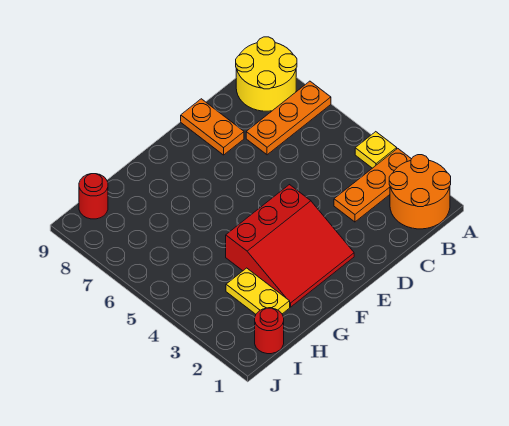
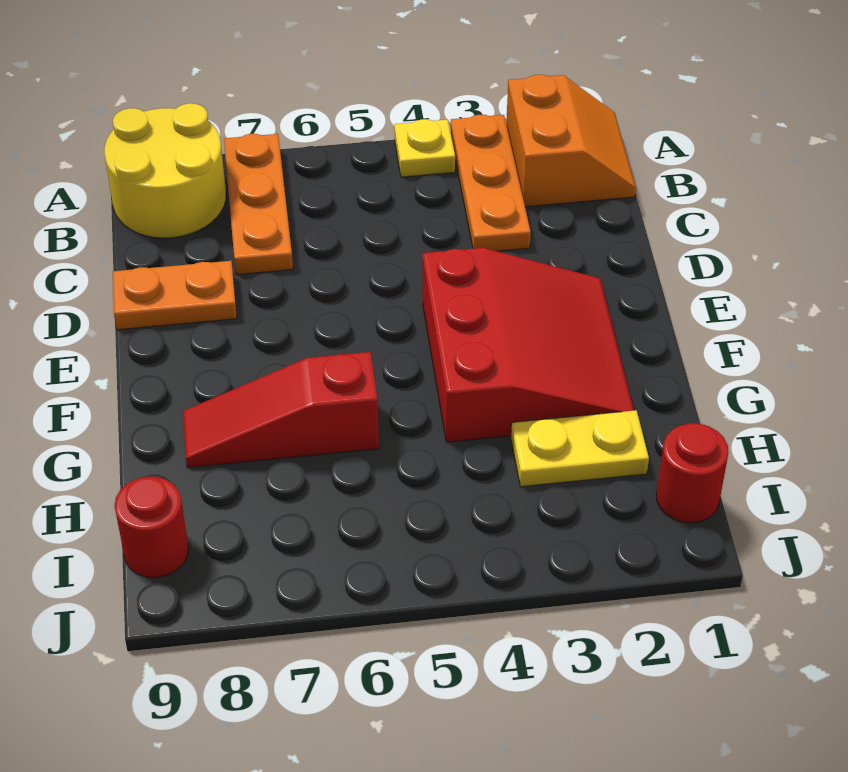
orange round brick A1:B2 level 1 -> orange slope A1:B2 level 1 top 2
none -> red slope G6:G8 level 1 top 6

